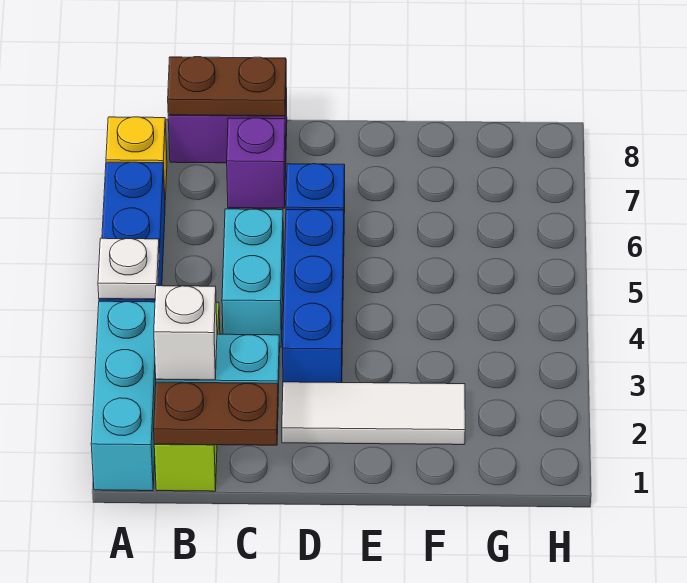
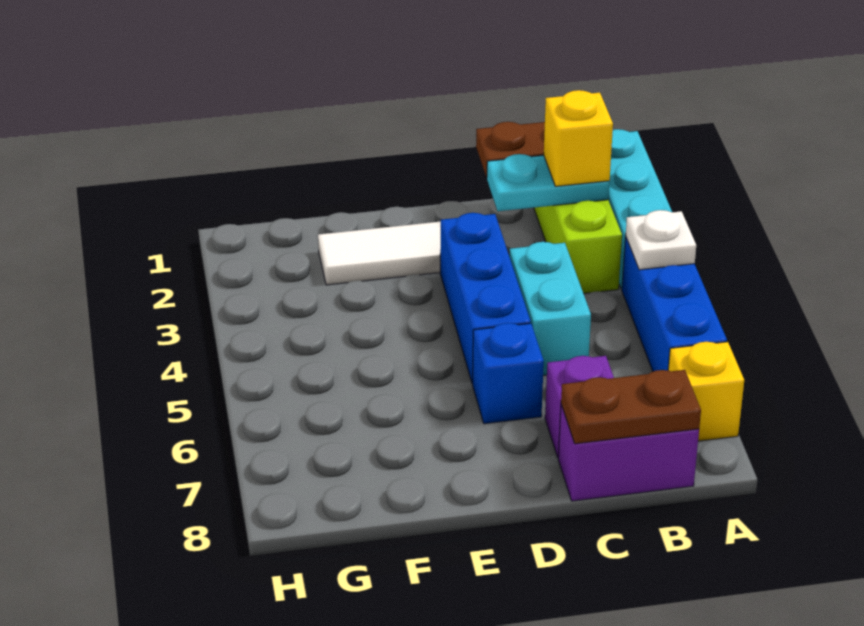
white brick B2 level 3 -> yellow brick B2 level 3

